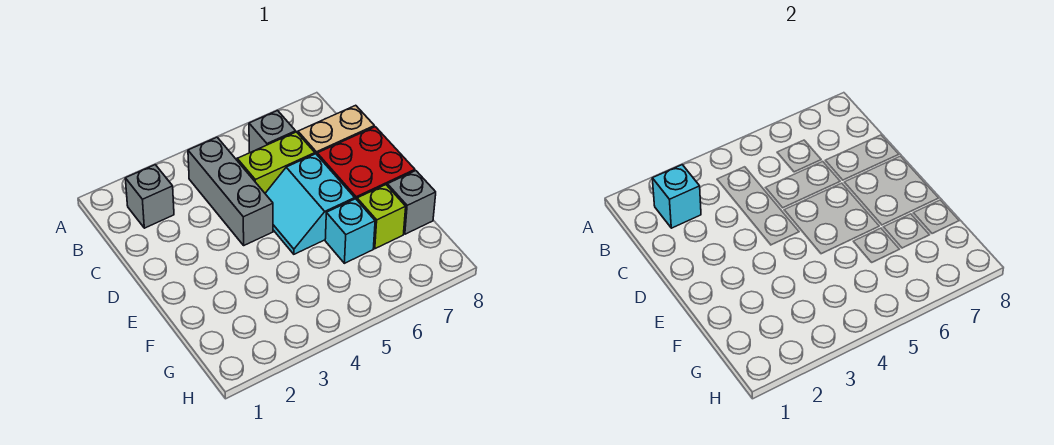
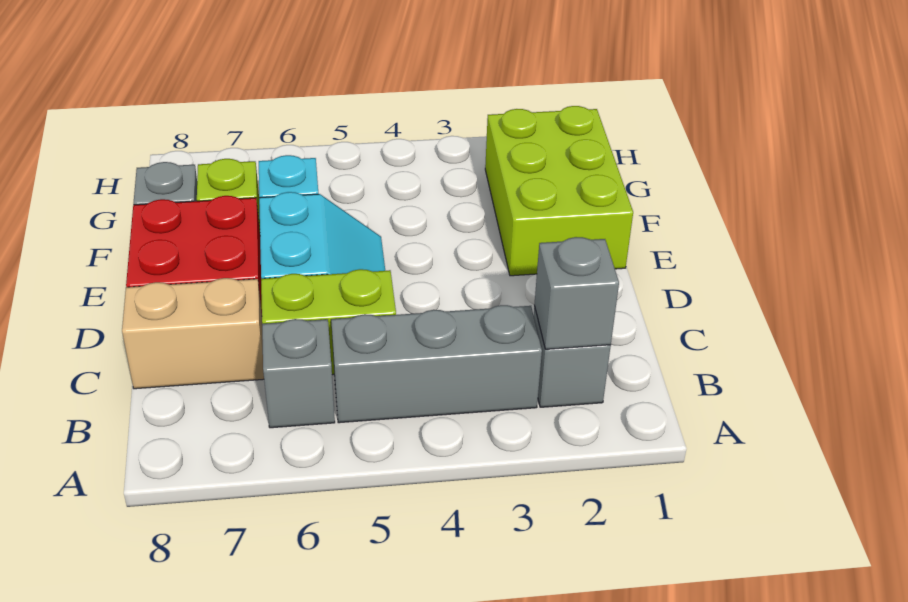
cyan brick B2 level 2 -> grey brick B2 level 2
grey brick B4:D4 level 1 -> grey brick B3:B5 level 1
none -> lime brick E1:G2 level 1

